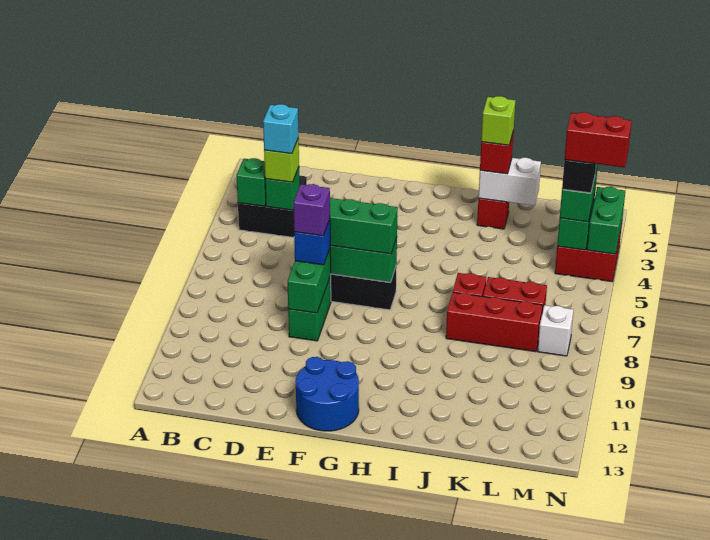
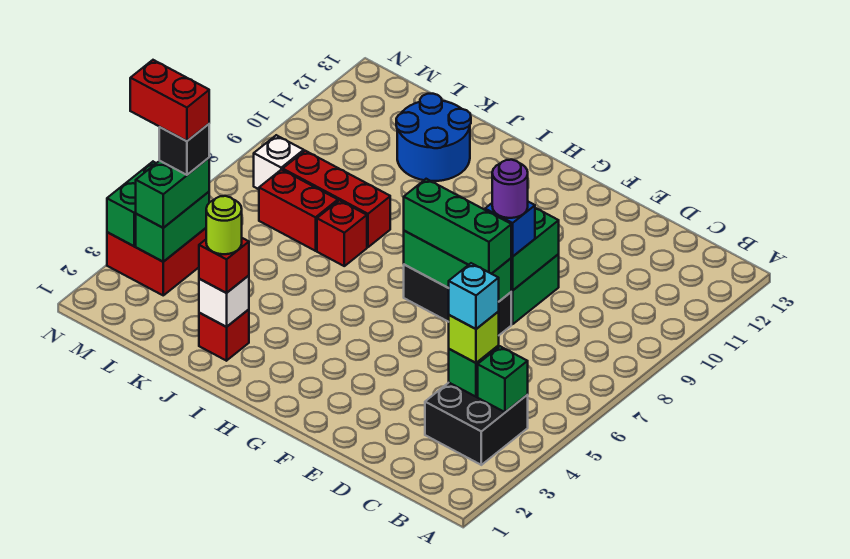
purple brick E8 level 4 -> purple round brick E8 level 4
blue round brick F12:G13 level 1 -> blue round brick J11:K12 level 1
white brick J2:K2 level 2 -> white brick J2 level 2
lime brick J2 level 4 -> lime round brick J2 level 4

